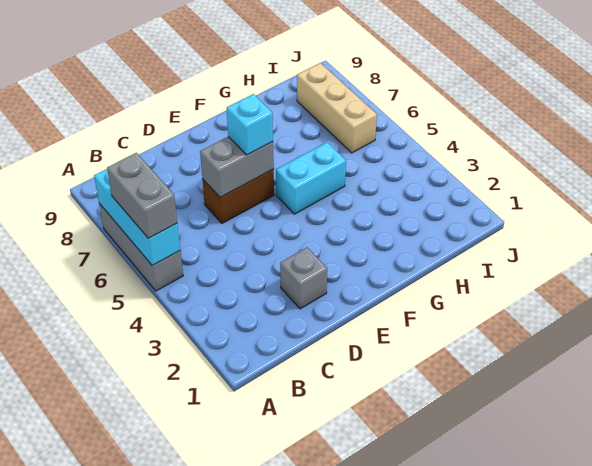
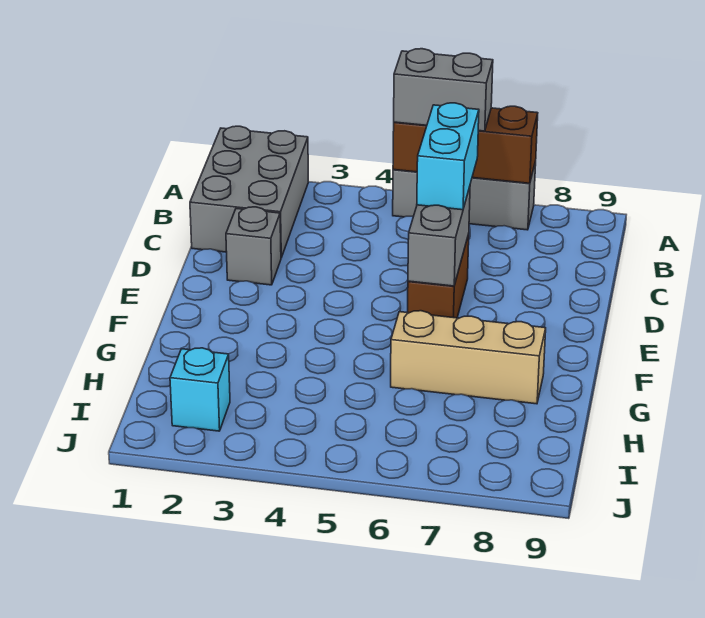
none -> grey brick A1:C2 level 1
cyan brick A5:A7 level 2 -> brown brick A5:A7 level 2
cyan brick E6 level 3 -> cyan brick I2 level 1
cyan brick F5:G5 level 1 -> cyan brick C6:D6 level 3
tan brick I6:I8 level 1 -> tan brick G6:G8 level 1

